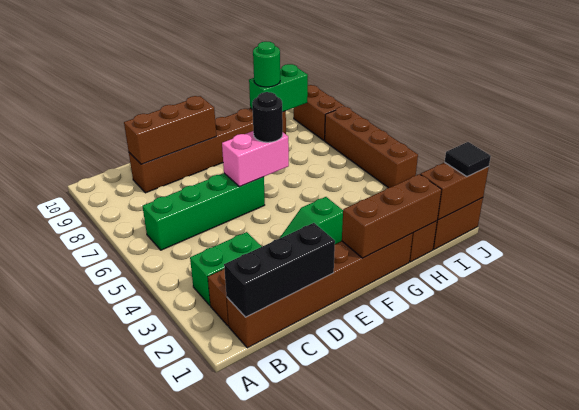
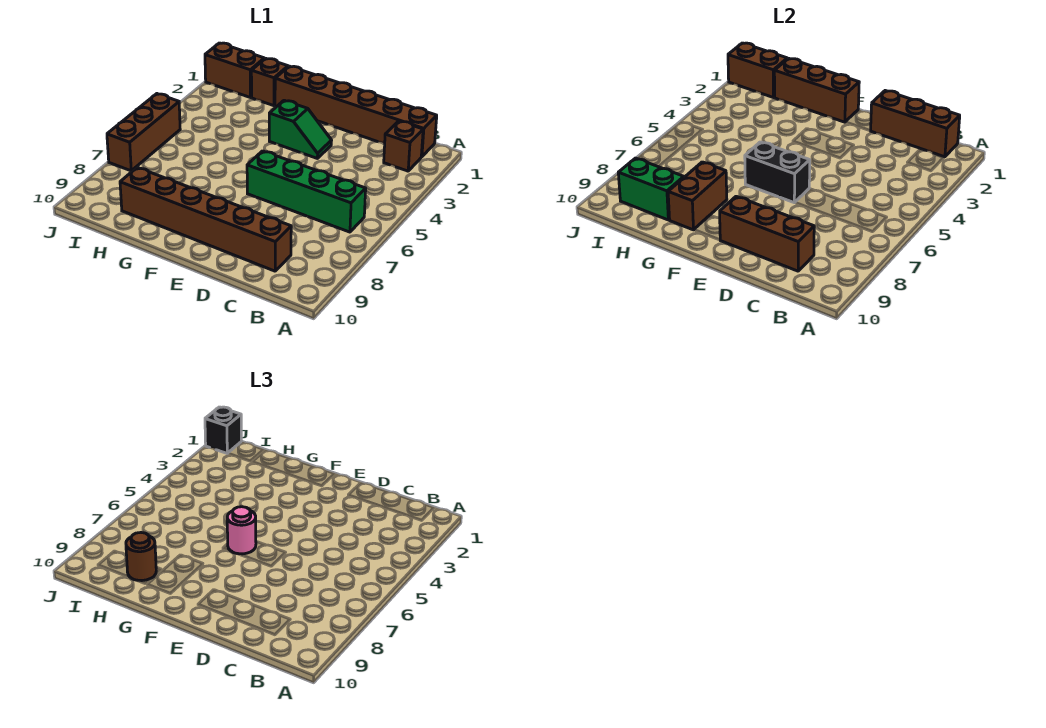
black brick B1:D1 level 2 -> brown brick B1:D1 level 2
green brick B3:C3 level 1 -> none
pink brick E6:F6 level 2 -> black brick E6:F6 level 2
black round brick F6 level 3 -> pink round brick F6 level 3
green round brick H9 level 3 -> brown round brick H9 level 3
black tile J1 level 3 -> black brick J1 level 3
brown brick J4:J7 level 1 -> brown brick J5:J7 level 1
brown brick J8:J9 level 1 -> brown brick G8:G9 level 2

